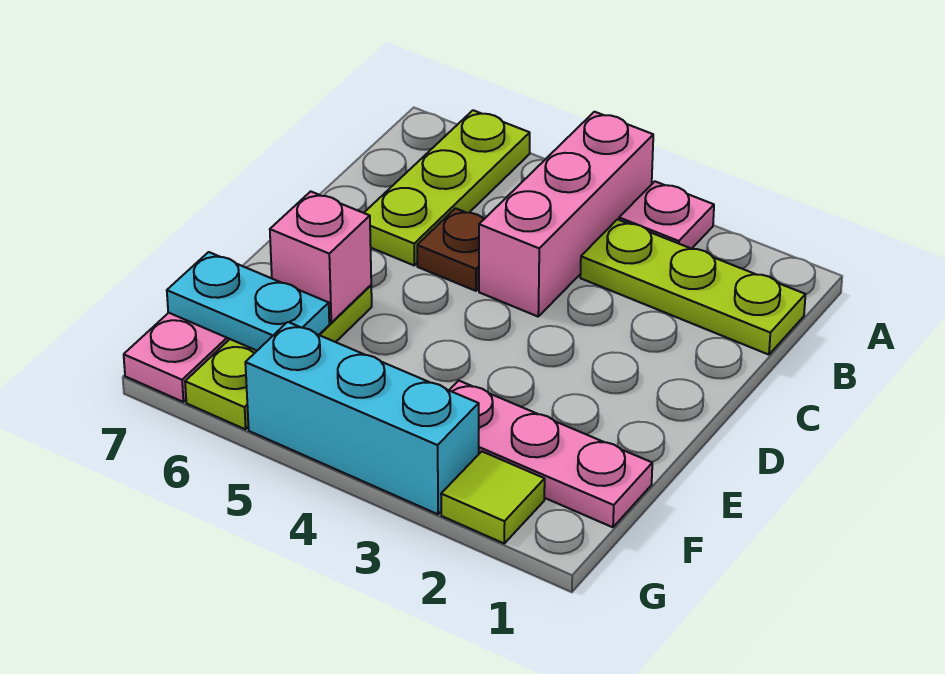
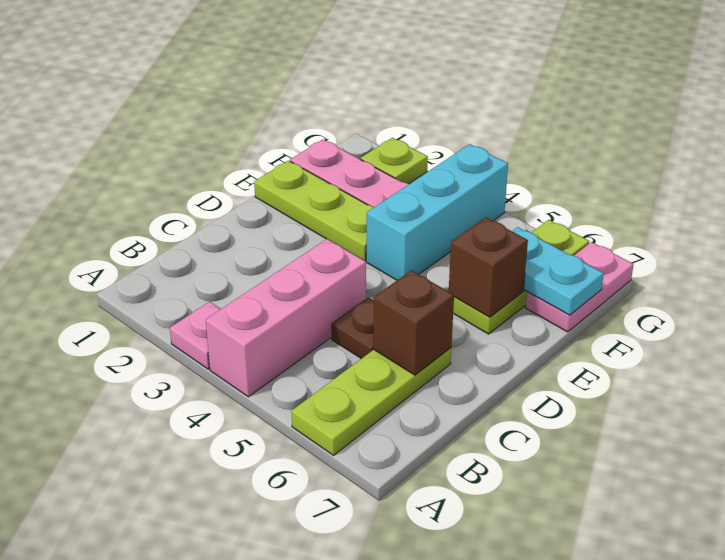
lime plate B1:B3 level 1 -> lime plate E1:E3 level 1
none -> brown brick C6 level 2
pink brick E6 level 2 -> brown brick E6 level 2
lime tile G2 level 1 -> lime plate G2 level 1
cyan brick G3:G5 level 1 -> cyan brick E4:G4 level 1

